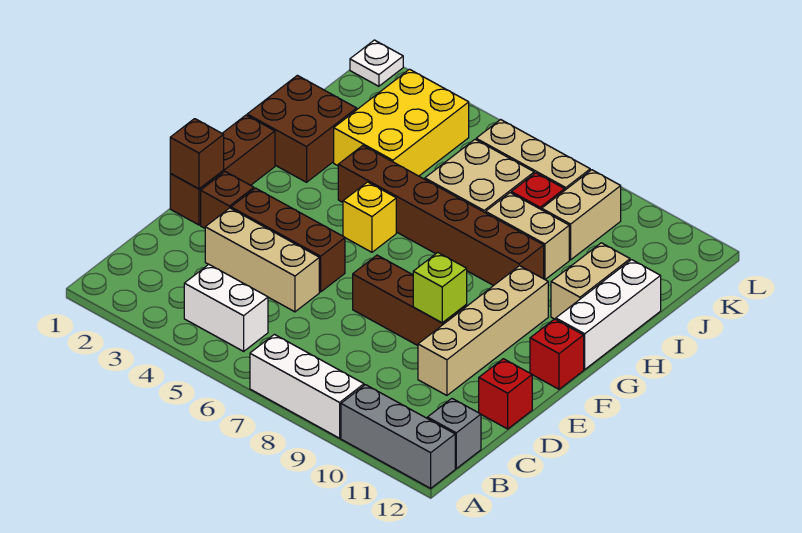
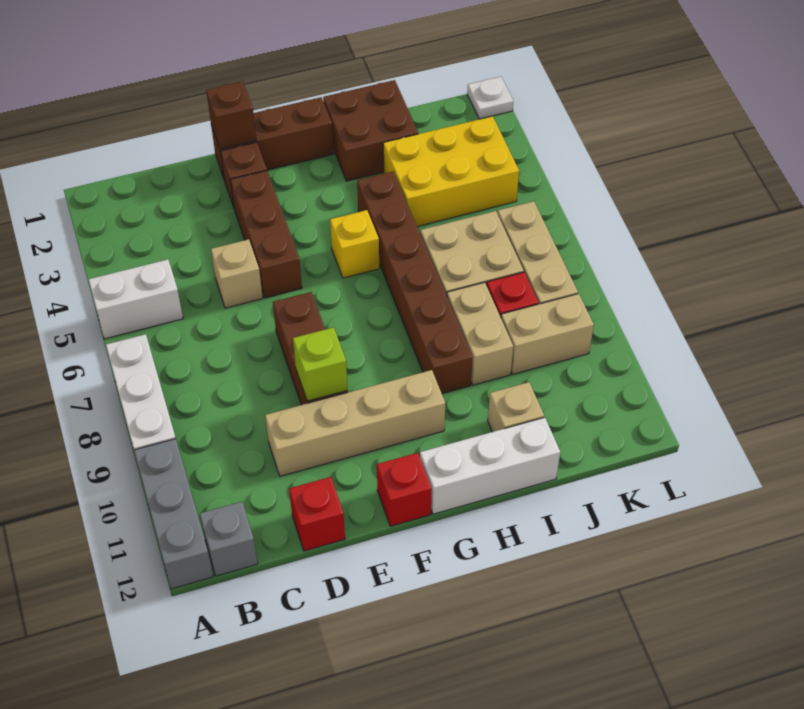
white brick B4:B5 level 1 -> white brick A5:B5 level 1
tan brick D3:D5 level 1 -> tan brick D5 level 1
tan brick H11:I11 level 1 -> tan brick I11 level 1

